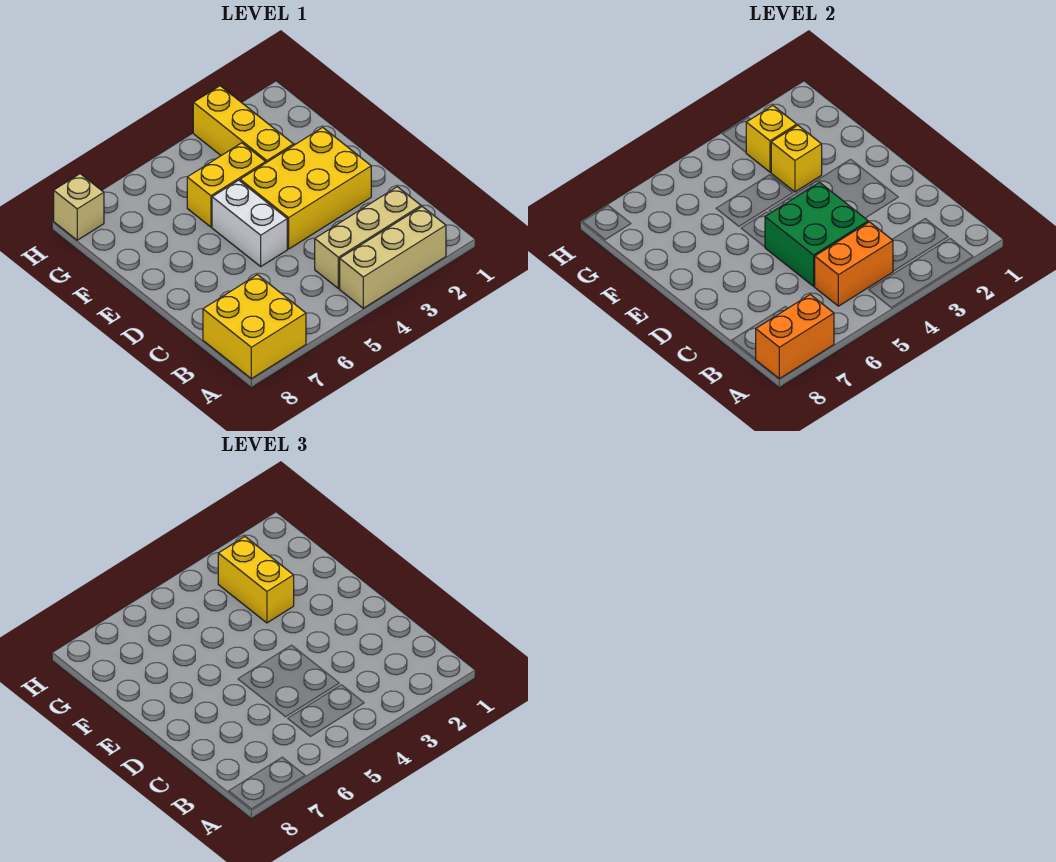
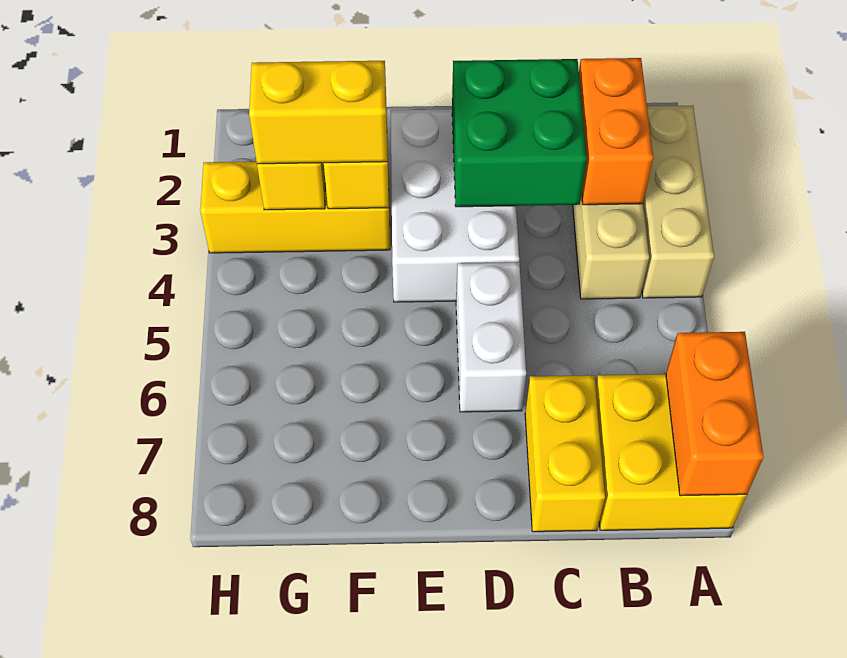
orange brick B4:B5 level 2 -> orange brick B2:B3 level 2
green brick C4:D5 level 2 -> green brick C2:D3 level 2
yellow brick D2:E4 level 1 -> white brick D2:E4 level 1
white brick D5:E5 level 1 -> white brick D5:D6 level 1
yellow brick F4:F5 level 1 -> yellow brick C7:C8 level 1
tan brick H8 level 1 -> none

